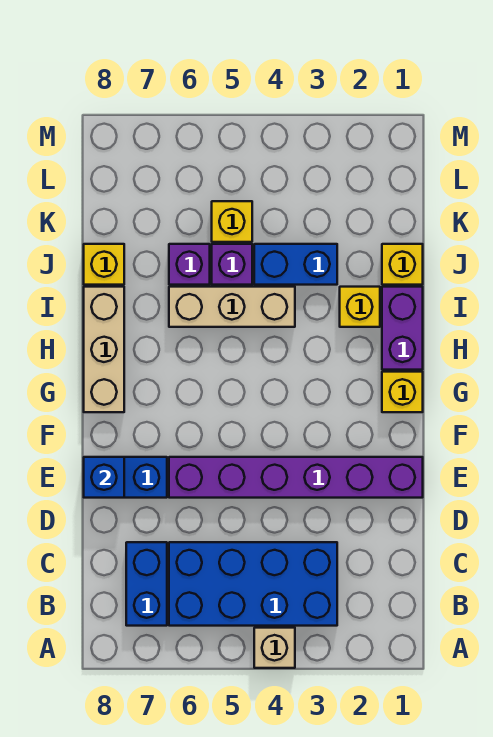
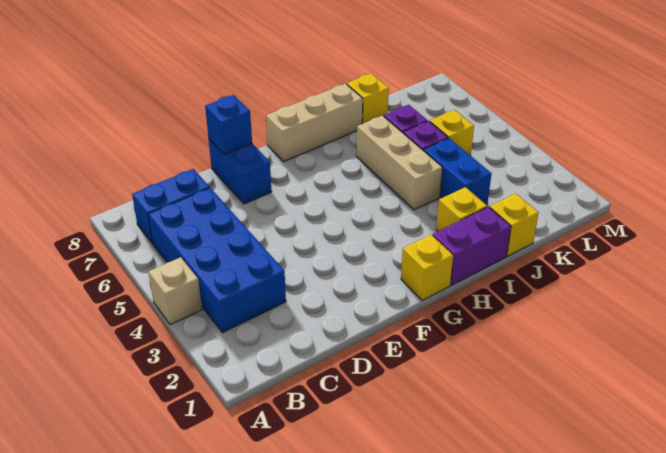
purple brick E1:E6 level 1 -> none

